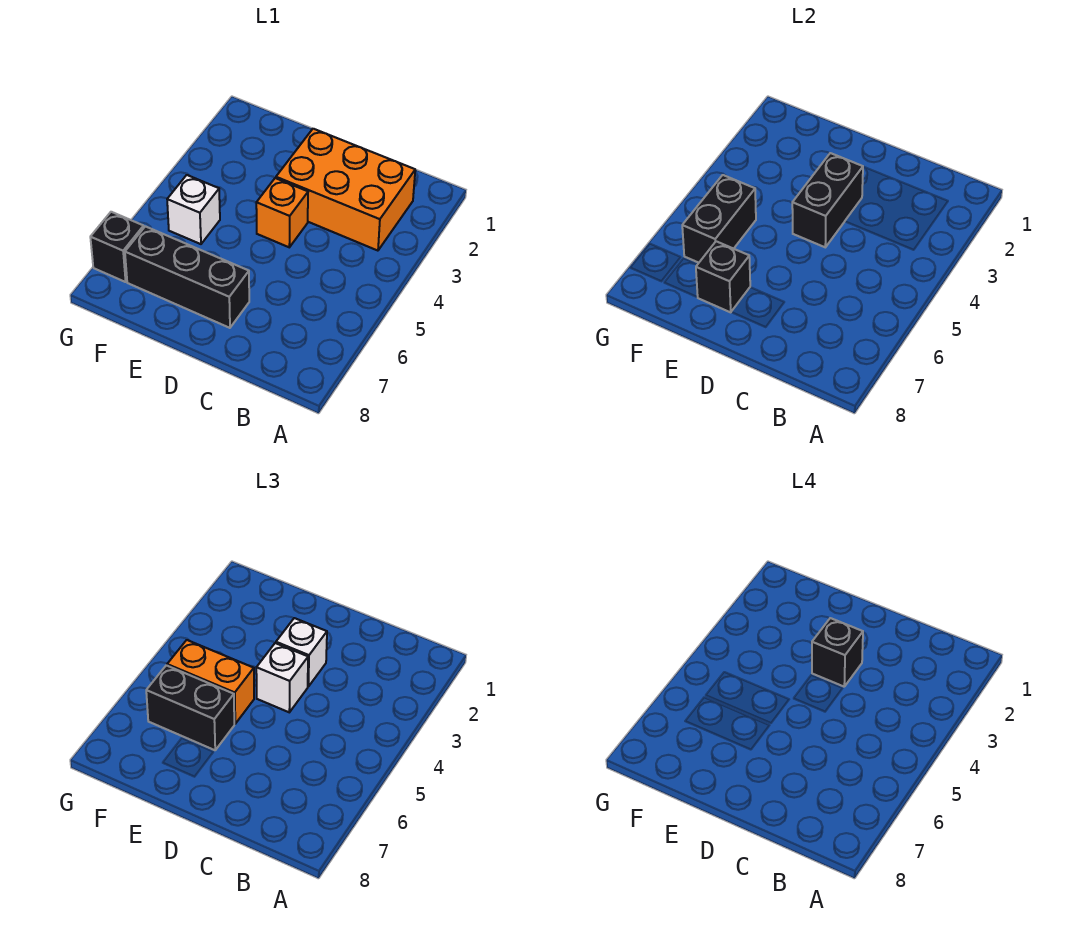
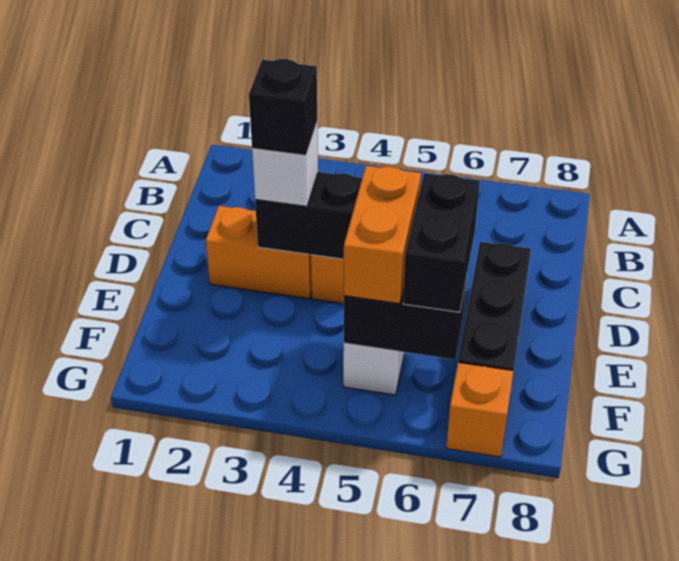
orange brick B2:D3 level 1 -> orange brick D2:D3 level 1
white brick D4 level 3 -> none
black brick E7 level 2 -> none
black brick G7 level 1 -> orange brick G7 level 1

